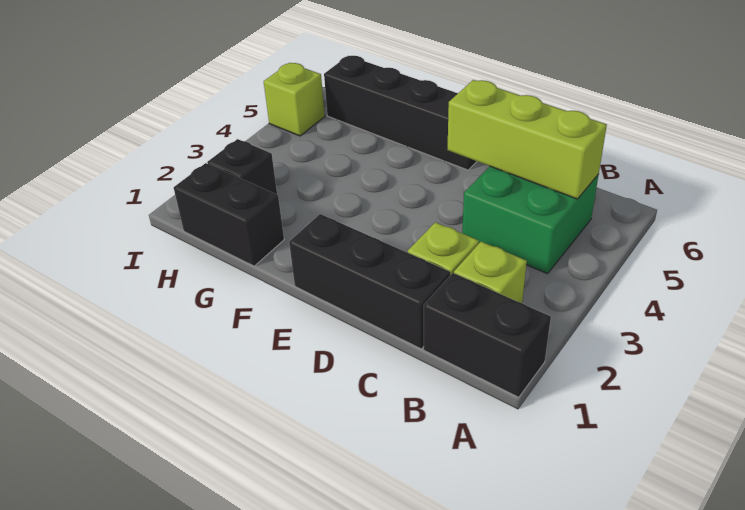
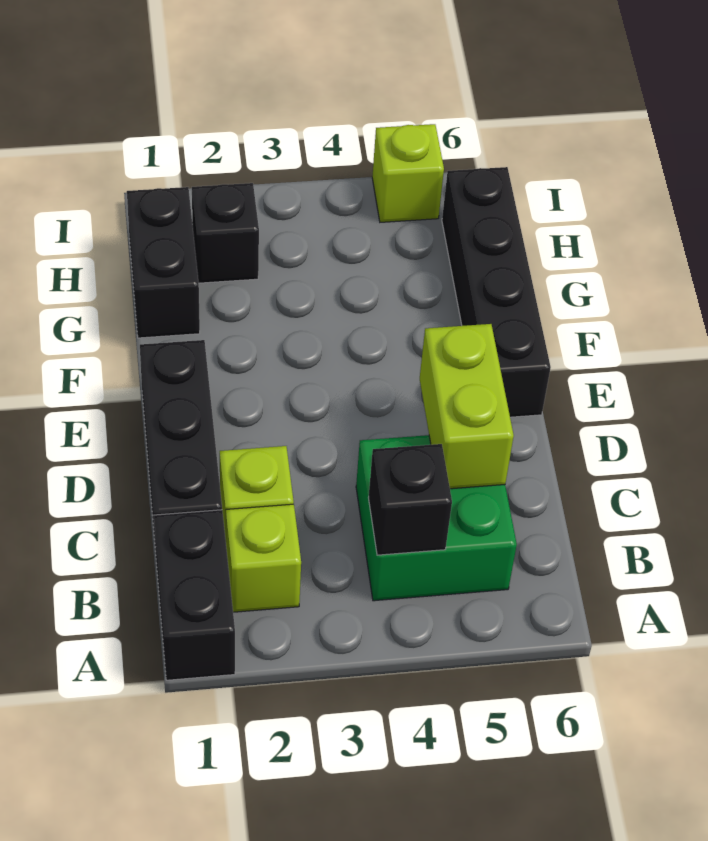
none -> black brick B4 level 2
lime brick B5:D5 level 2 -> lime brick C5:D5 level 2

